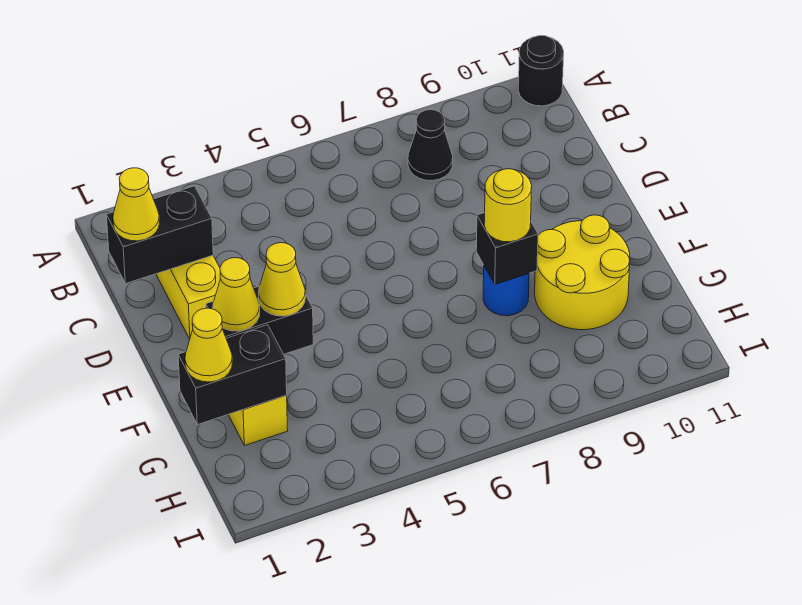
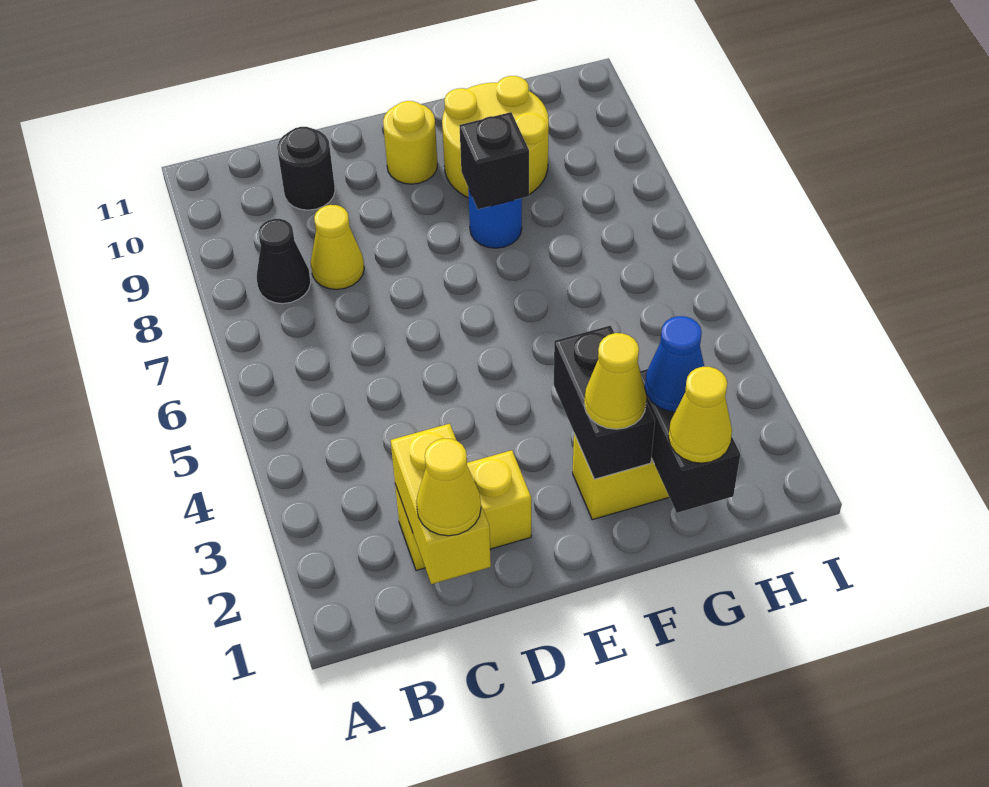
black round brick A11 level 1 -> black round brick C10 level 1
black brick C1:C2 level 2 -> yellow brick C1:C2 level 2
yellow cone F3 level 3 -> yellow cone C8 level 1
yellow round brick F8 level 3 -> yellow round brick E10 level 1
none -> blue cone G2 level 3

